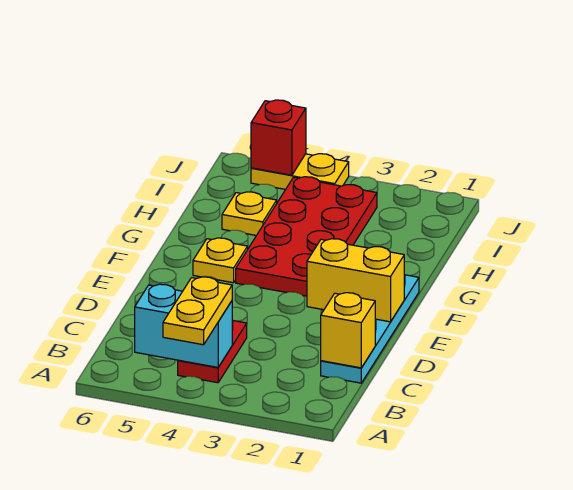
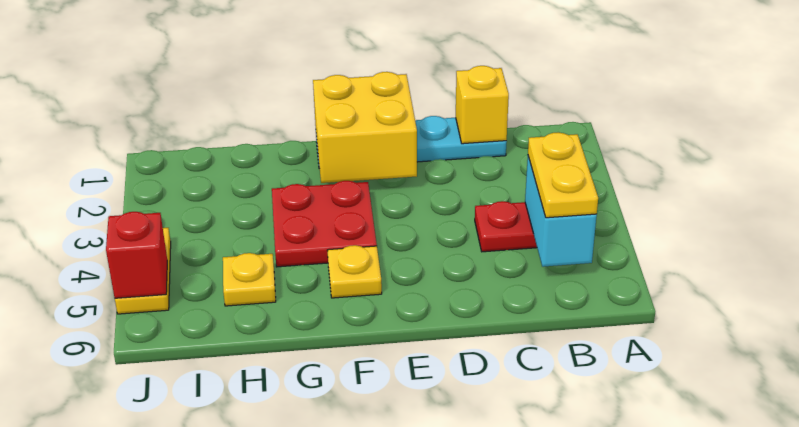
yellow plate A4:B4 level 3 -> yellow plate B4:B5 level 3
yellow brick E1:E2 level 2 -> yellow brick E1:F2 level 2
red plate F3:I4 level 1 -> red plate F3:G4 level 1

